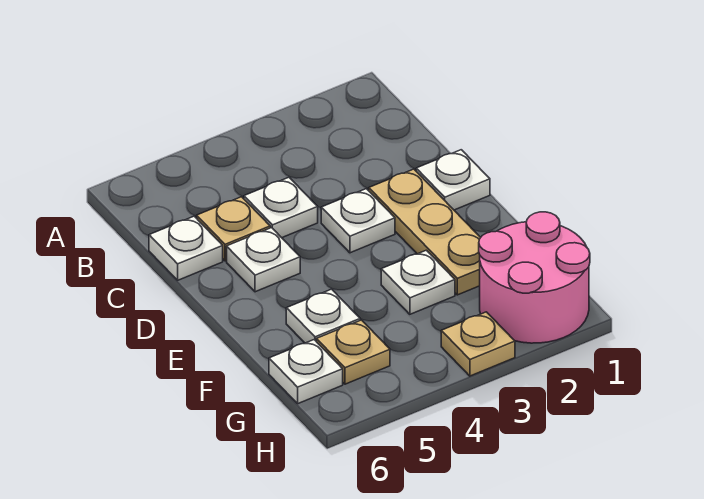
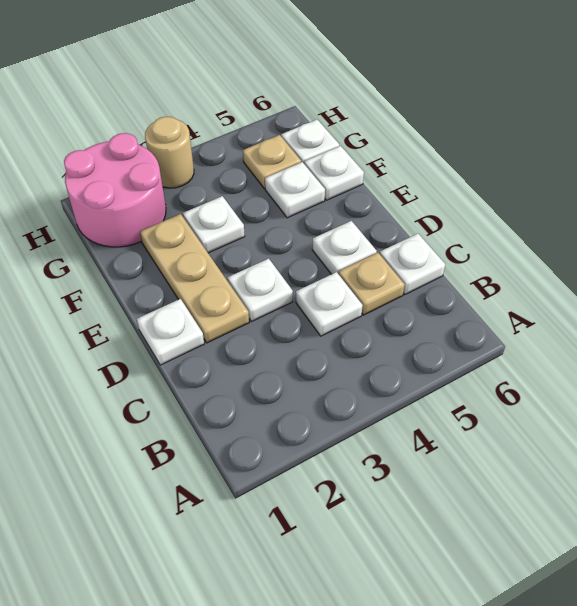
none -> white plate F6 level 1
tan plate H3 level 1 -> tan round brick H3 level 1

